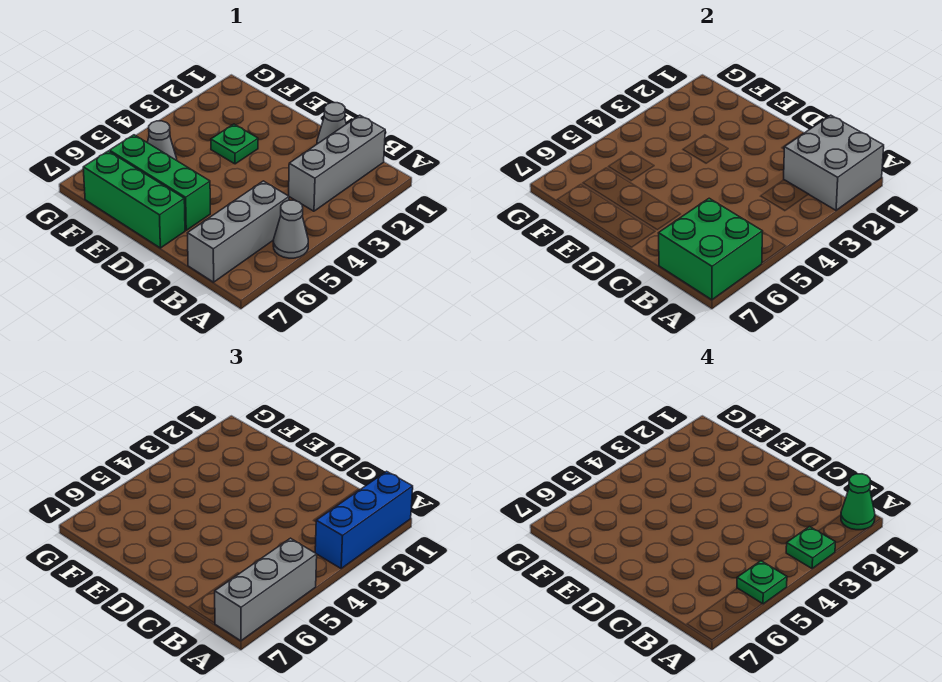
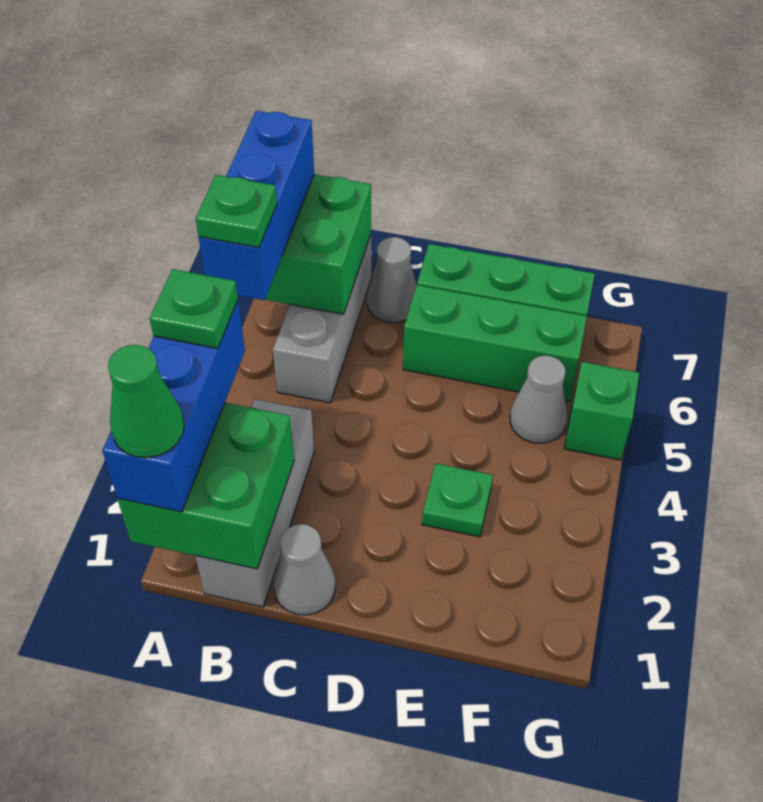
grey brick A1:B2 level 2 -> green brick A1:B2 level 2
grey cone A5 level 1 -> grey cone C7 level 1
grey brick A5:A7 level 3 -> blue brick A5:A7 level 3
none -> green brick G5 level 1

